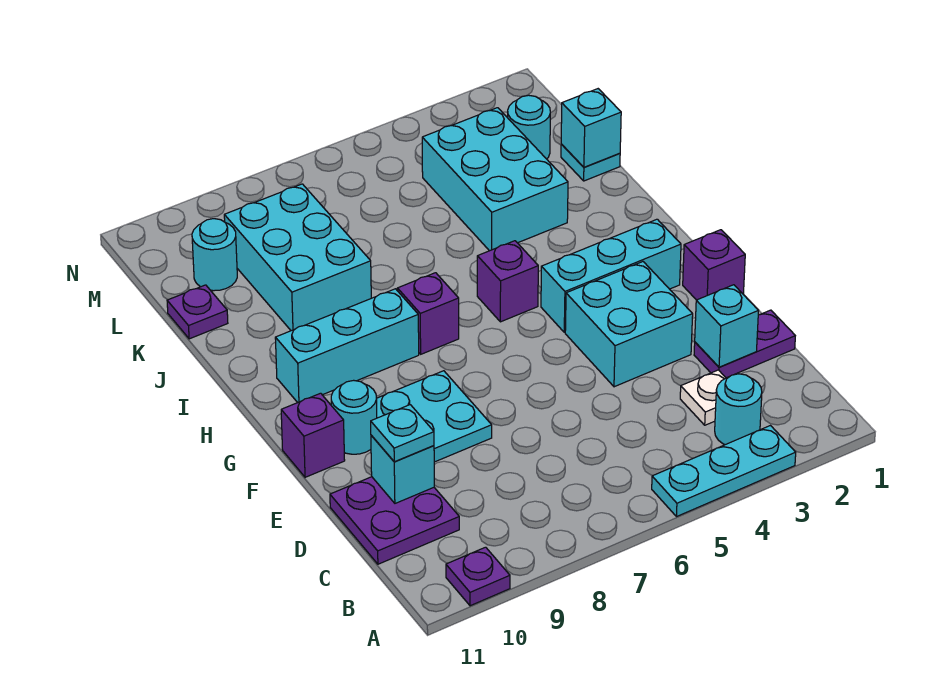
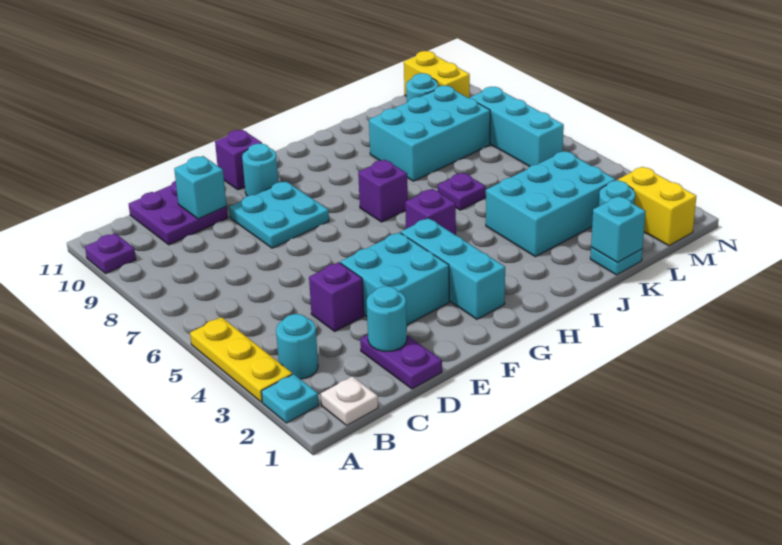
cyan plate A3:A5 level 1 -> yellow plate A3:A5 level 1
white plate C3 level 1 -> white plate B1 level 1
cyan brick D2 level 2 -> cyan round brick D2 level 2
cyan plate D10 level 3 -> cyan plate A2 level 1
purple brick F1 level 1 -> purple brick D4 level 1
cyan brick H8:H10 level 1 -> cyan brick M6:M8 level 1
purple plate K11 level 1 -> purple plate J6 level 1
none -> yellow brick M1:M2 level 1
none -> yellow brick M10:M11 level 1

